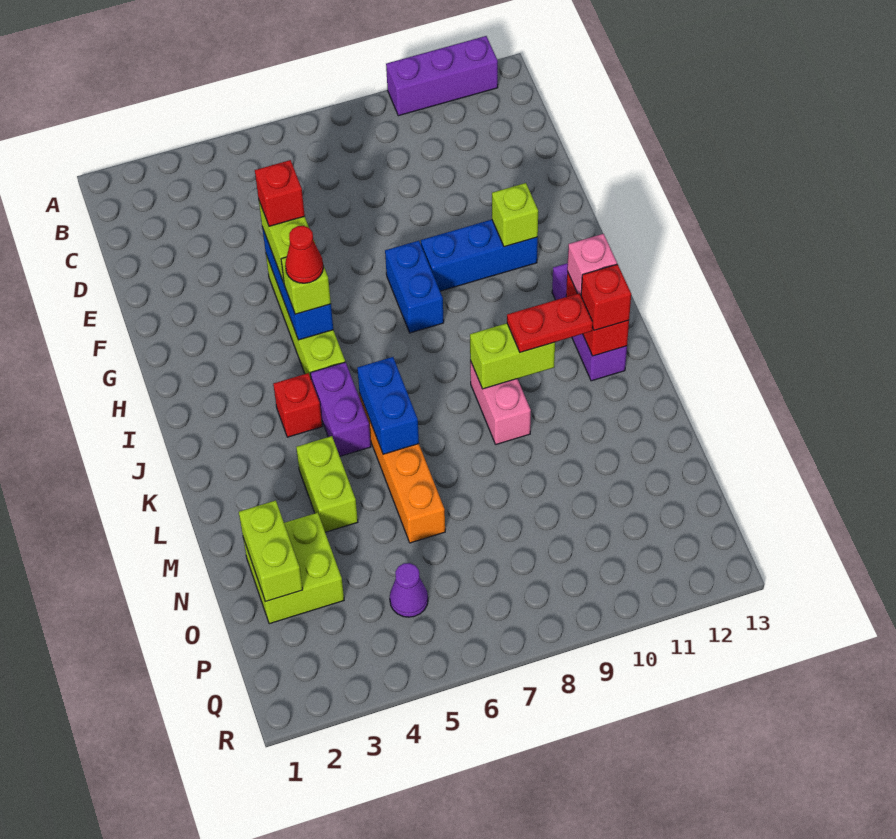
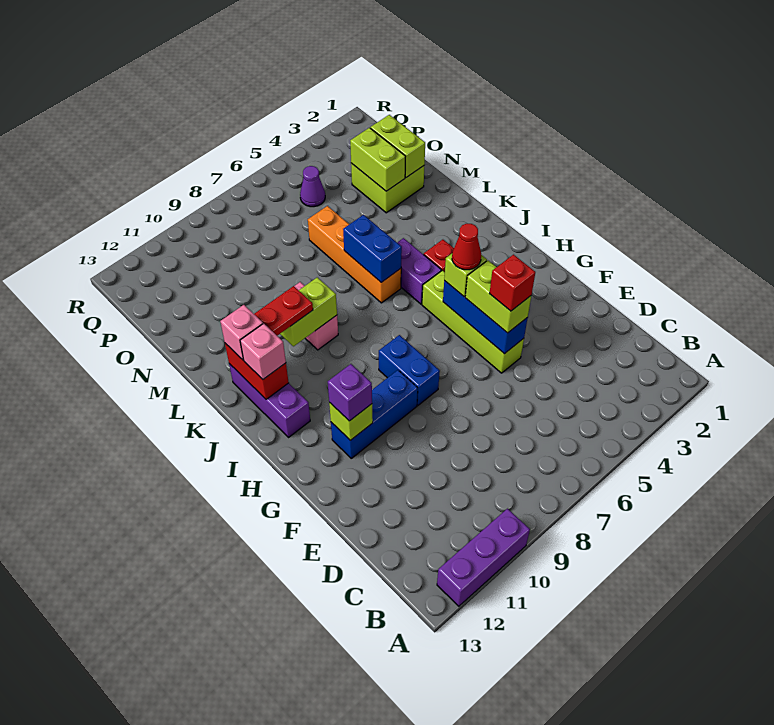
none -> purple brick G11 level 3
red brick K12 level 3 -> pink brick K12 level 3
lime brick L4:M4 level 1 -> lime brick N3:O3 level 2

